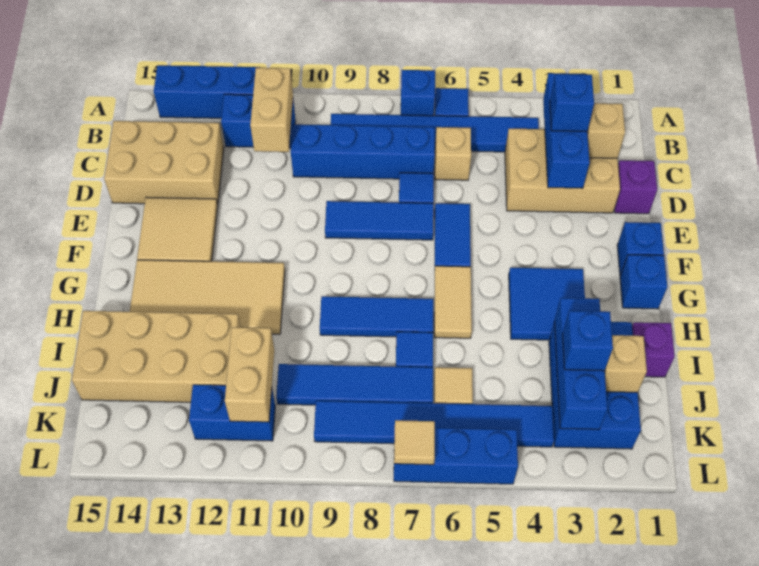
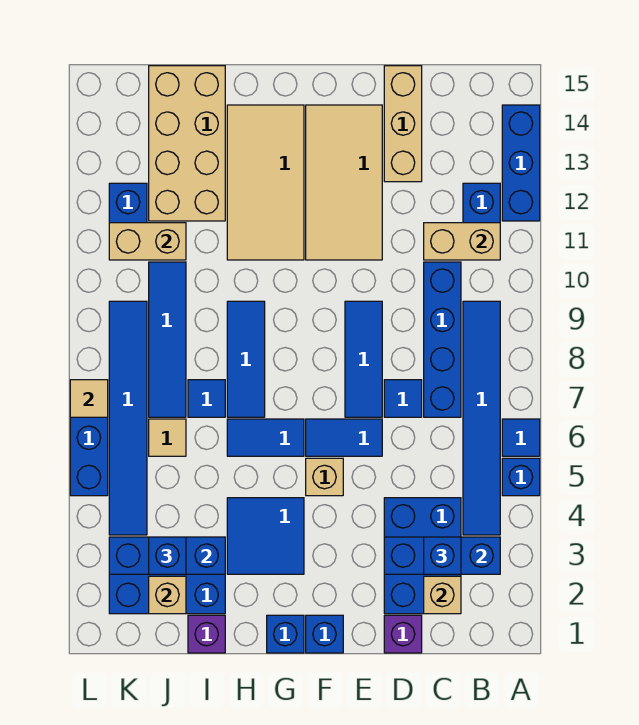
blue brick A7 level 1 -> blue brick A5 level 1
tan brick C2:D4 level 1 -> blue brick C2:D4 level 1
tan brick C6 level 1 -> tan brick F5 level 1
tan brick C13:D15 level 1 -> tan brick D13:D15 level 1
tan tile E13:F14 level 1 -> tan tile E11:F14 level 1
tan tile G6:H6 level 1 -> blue tile G6:H6 level 1

